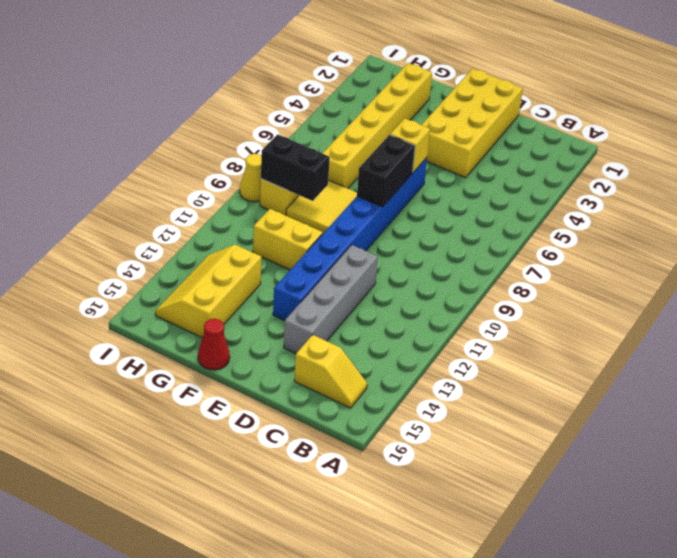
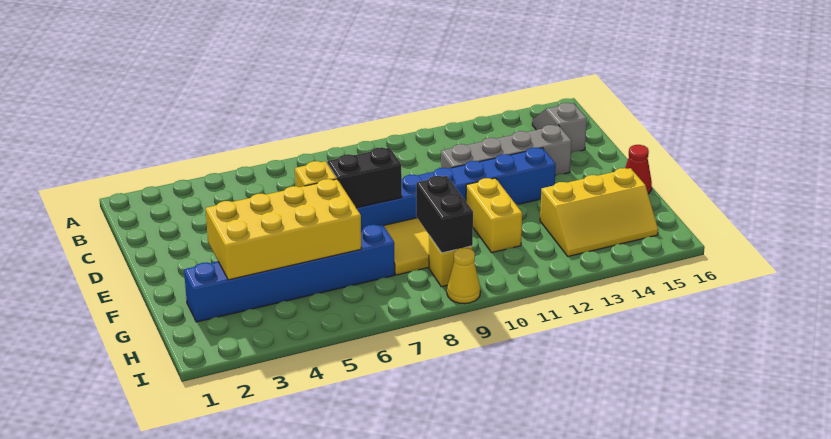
yellow slope B15:C15 level 1 top C -> grey slope B15:C15 level 1 top C
yellow brick D1:E4 level 1 -> yellow brick F3:G6 level 2
yellow brick G2:G7 level 1 -> blue brick G2:G7 level 1

